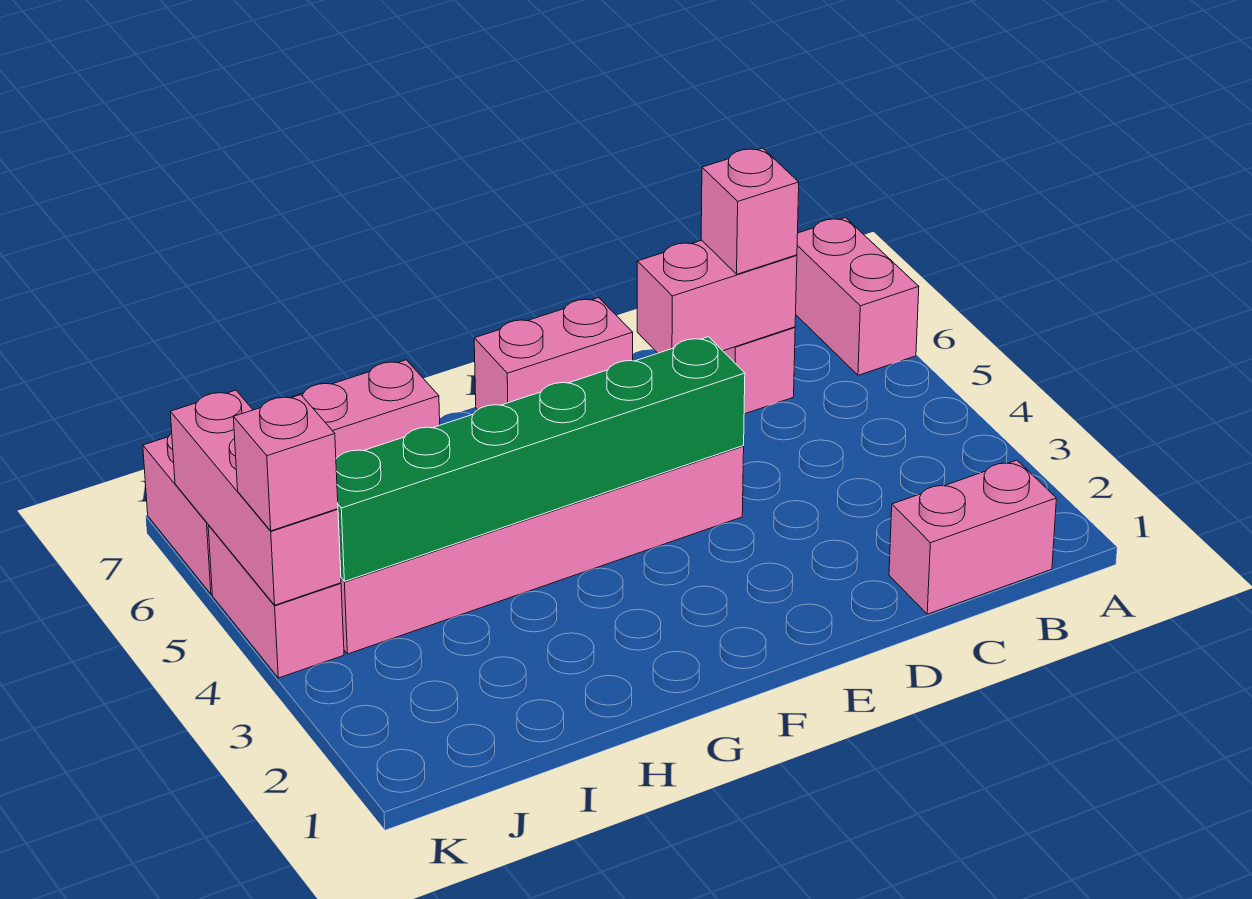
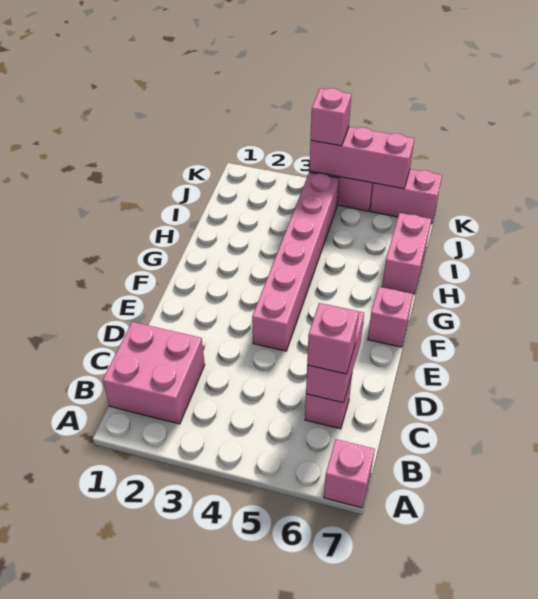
pink brick A6:A7 level 1 -> pink brick A7 level 1
pink brick B1:C1 level 1 -> pink brick B1:C2 level 1
green brick E4:J4 level 2 -> none
pink brick E7:F7 level 1 -> pink brick F7 level 1

